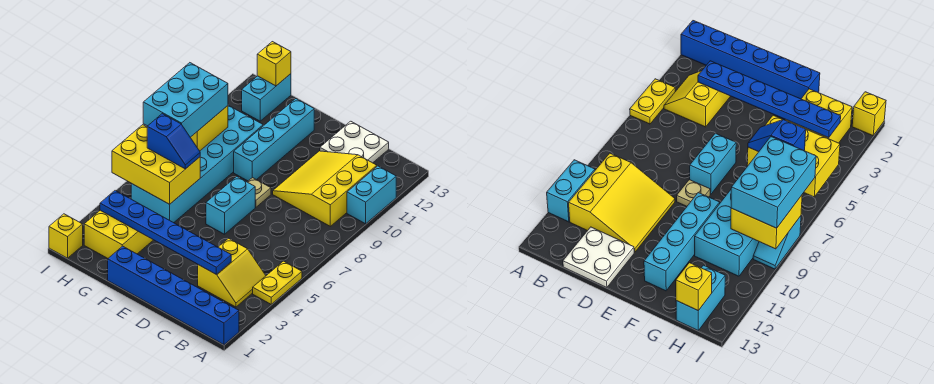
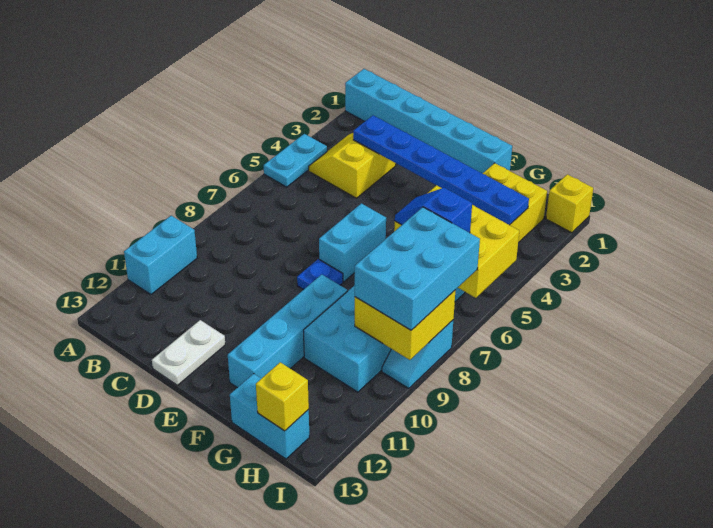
blue brick A1:F1 level 1 -> cyan brick A1:F1 level 1
yellow plate A4:A5 level 1 -> cyan plate A4:A5 level 1
yellow slope B9:D11 level 1 top B -> none
white plate C12:D13 level 1 -> white plate D12:D13 level 1
tan plate E8 level 1 -> blue plate E8 level 1
cyan brick H12:H13 level 1 -> cyan brick G13:H13 level 1

